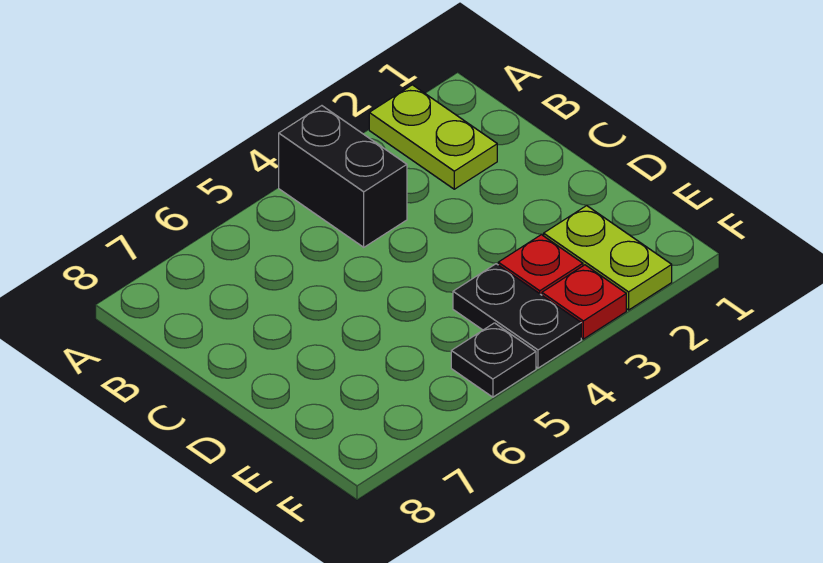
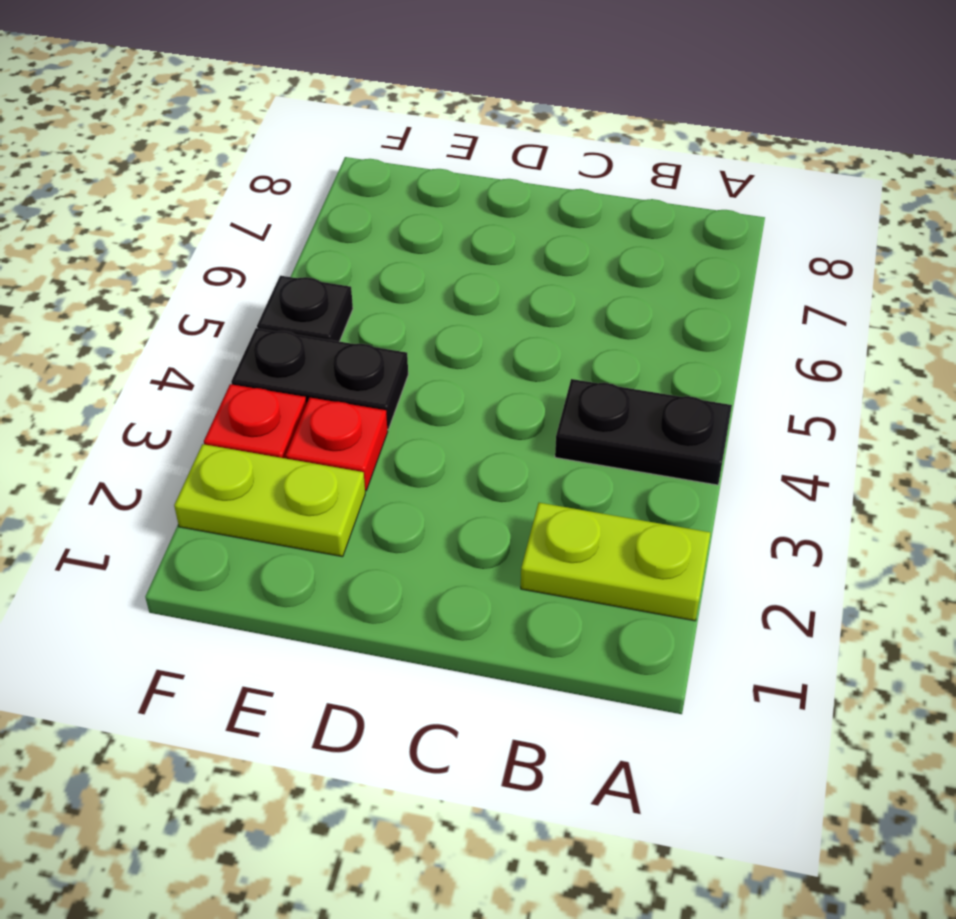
black brick A4:B4 level 1 -> black plate A4:B4 level 1

